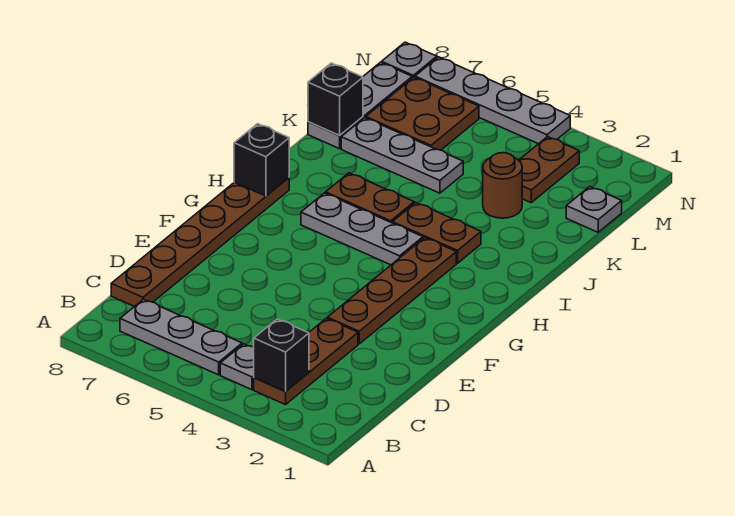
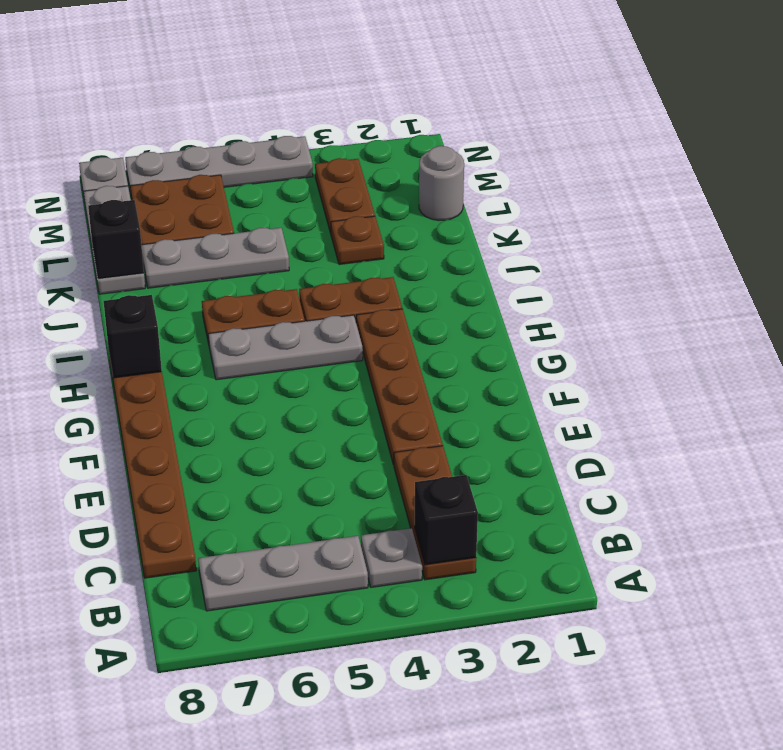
brown round brick K3 level 1 -> brown plate K3 level 1
grey plate L1 level 1 -> grey round brick L1 level 1

